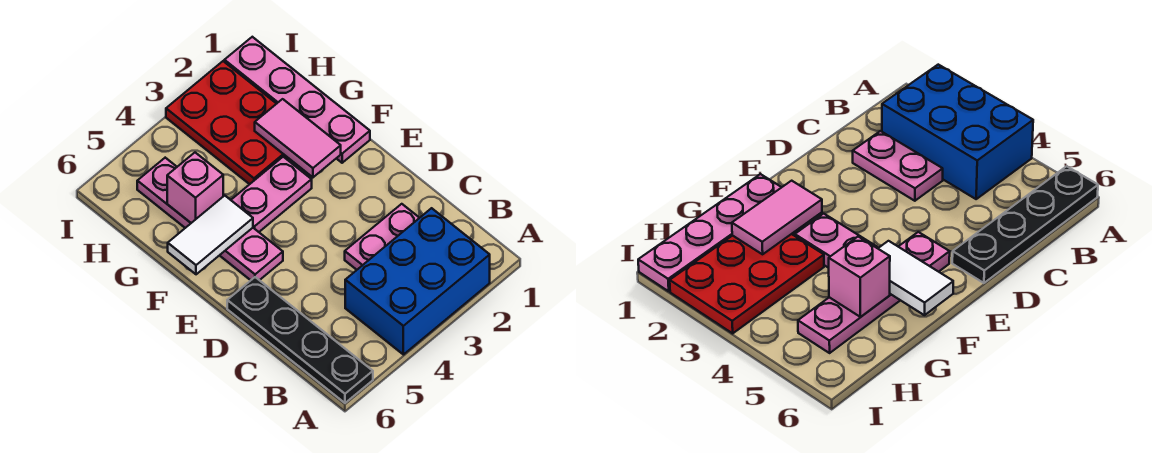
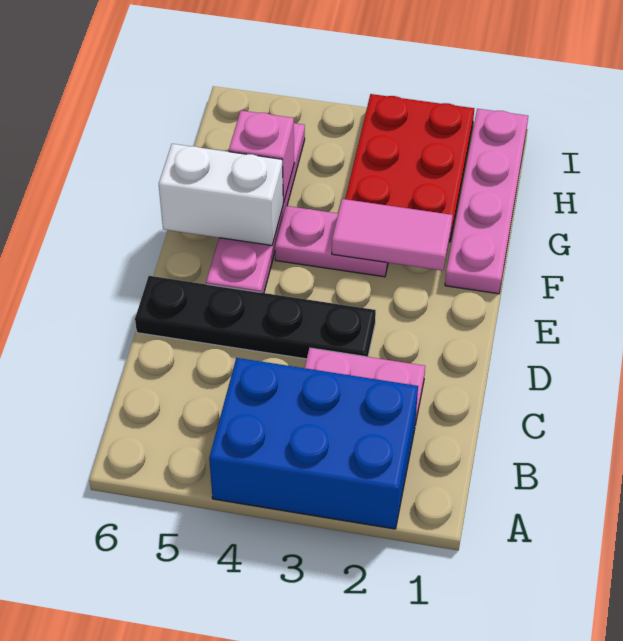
black plate A6:D6 level 1 -> black plate D3:D6 level 1
pink tile F2:G2 level 2 -> pink tile F2:F3 level 2
white tile F5:F6 level 2 -> white brick F5:F6 level 2

